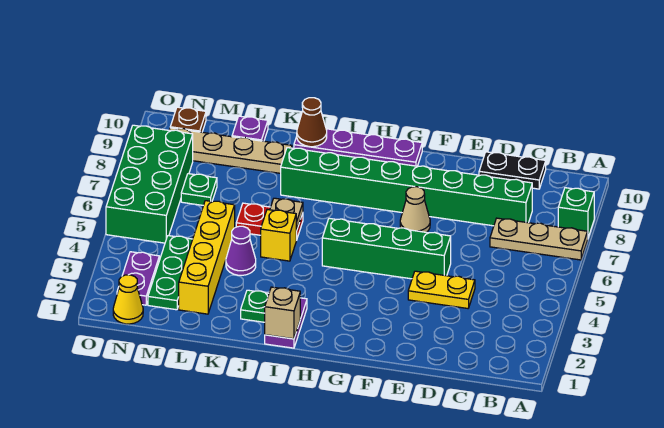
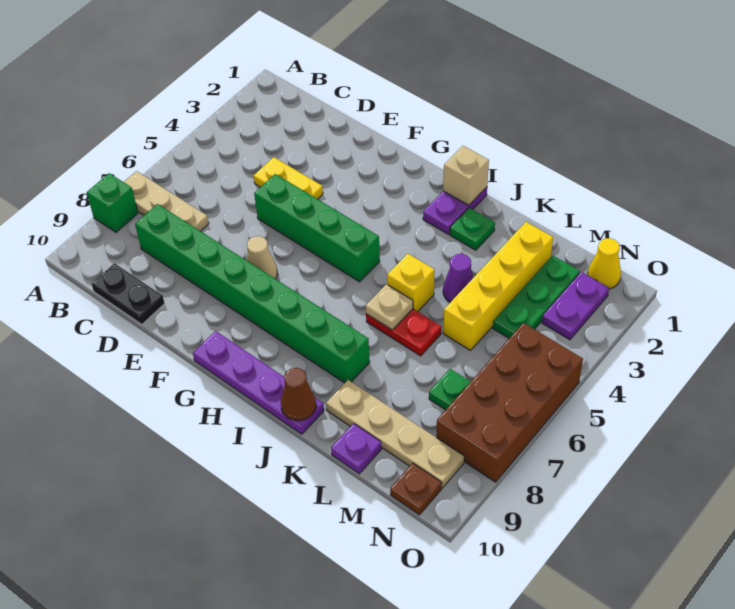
green brick N5:O8 level 1 -> brown brick N5:O8 level 1

